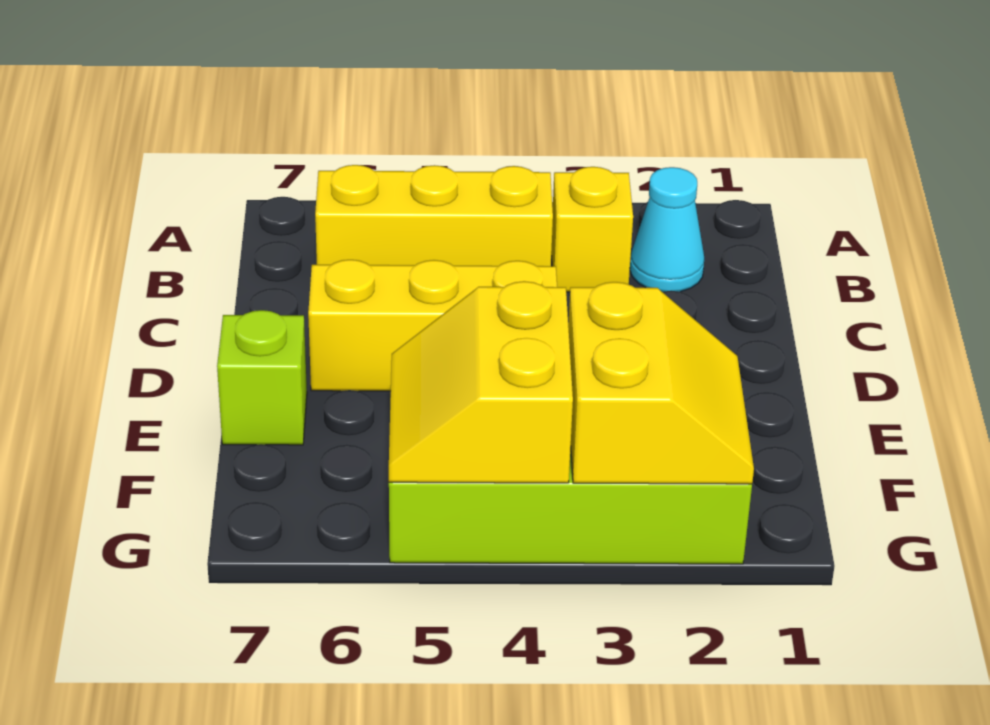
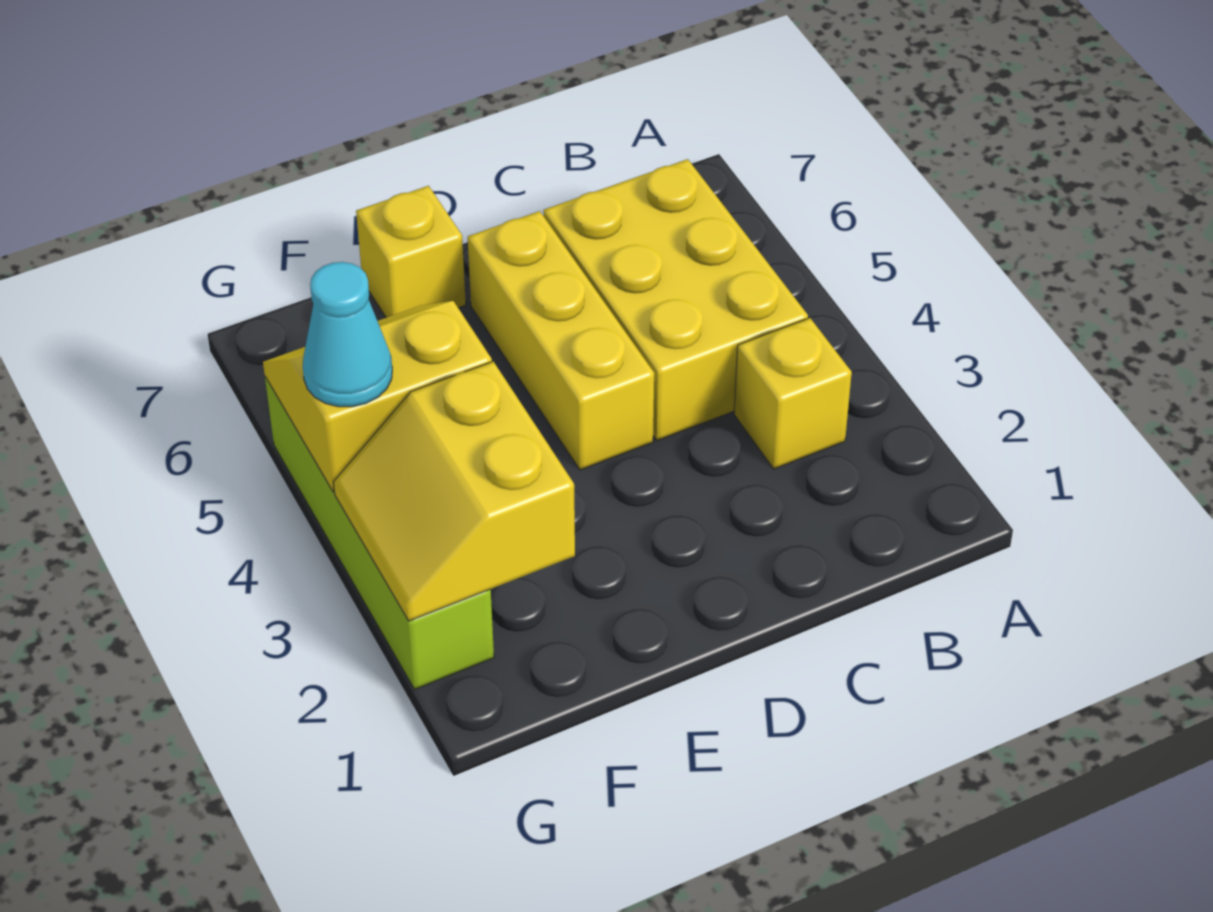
cyan cone B2 level 1 -> cyan cone G4 level 3
yellow brick B4:B6 level 1 -> yellow brick B4:C6 level 1
lime brick E7 level 1 -> yellow brick E7 level 1
yellow slope F2:G3 level 2 top 3 -> yellow slope F2:G3 level 2 top F

